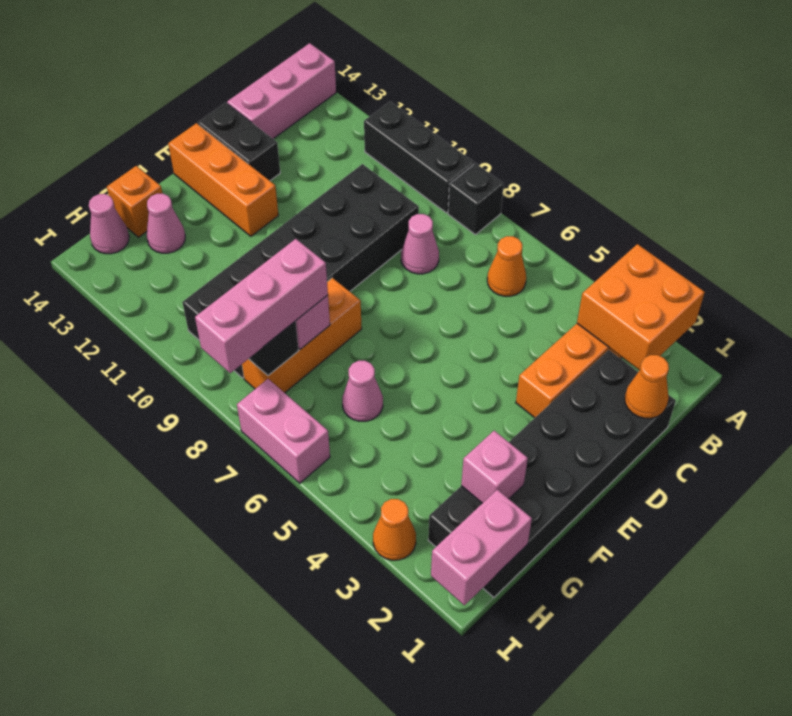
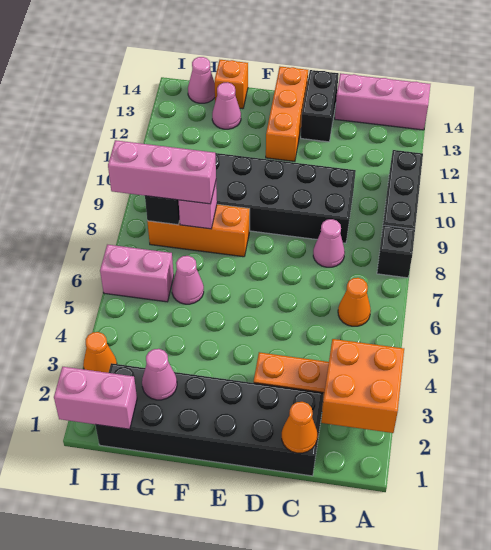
pink brick G2 level 2 -> pink cone G2 level 2
pink brick I6:I7 level 1 -> pink brick H6:I6 level 1

